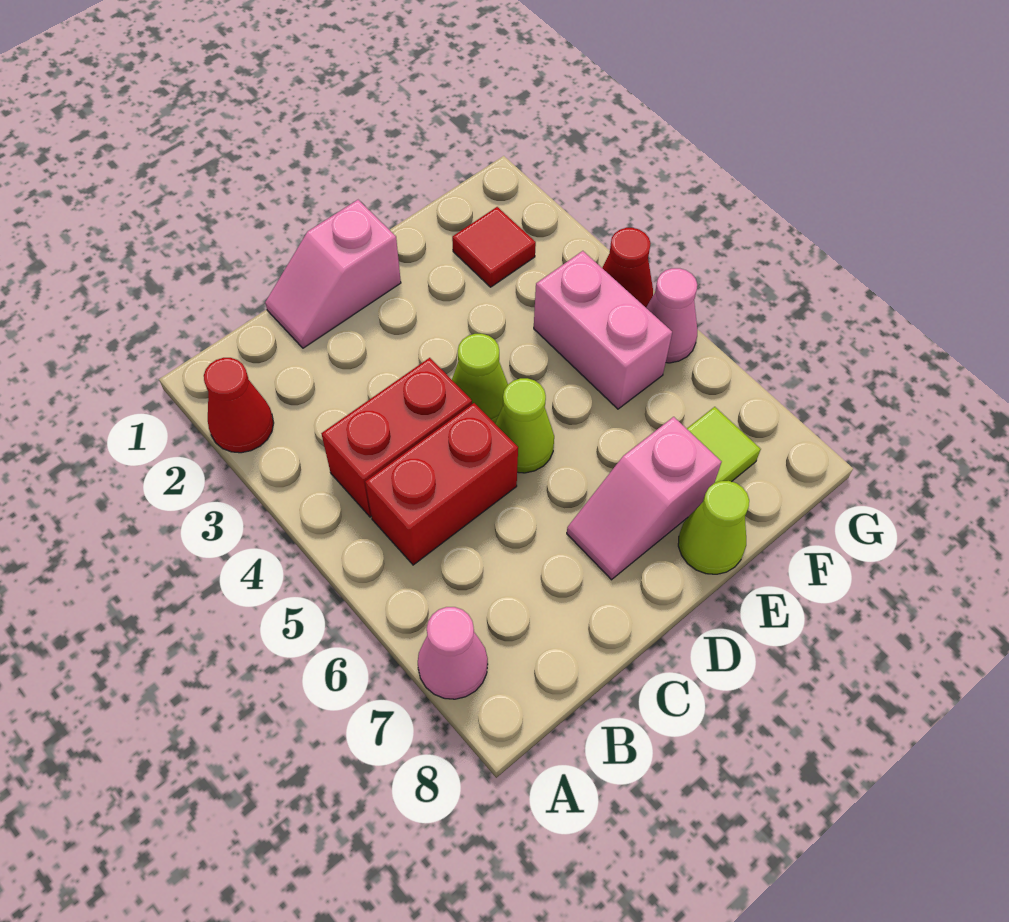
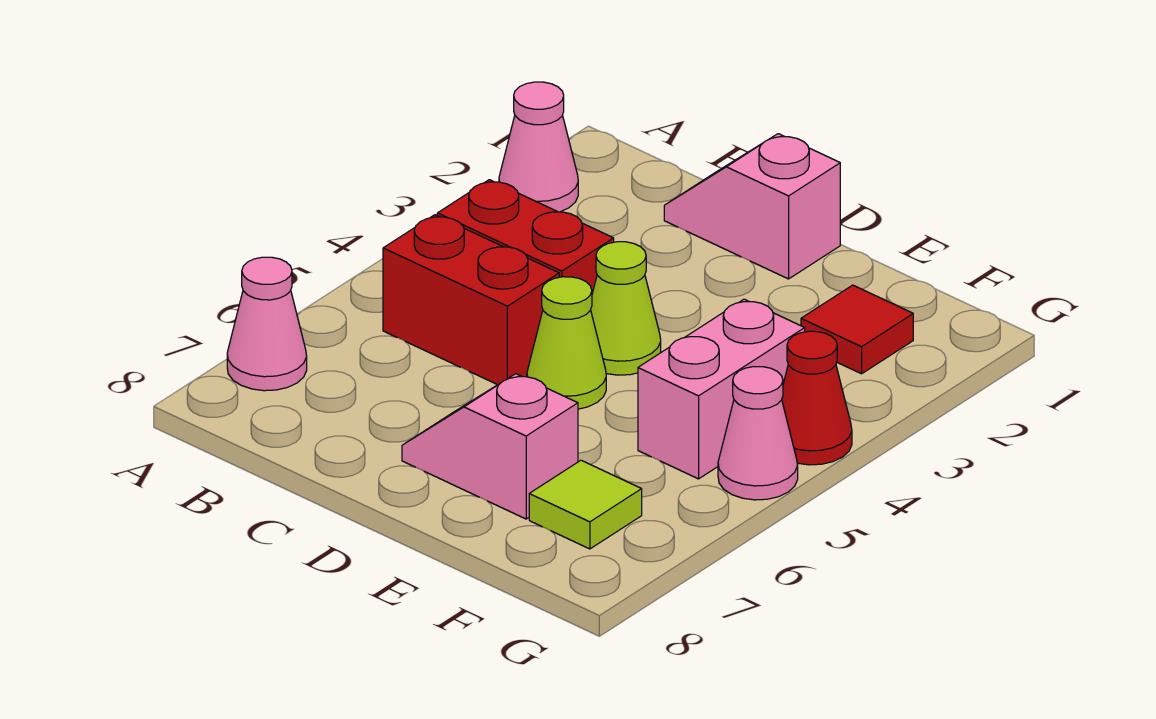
red cone A2 level 1 -> pink cone A2 level 1
lime cone E8 level 1 -> none

